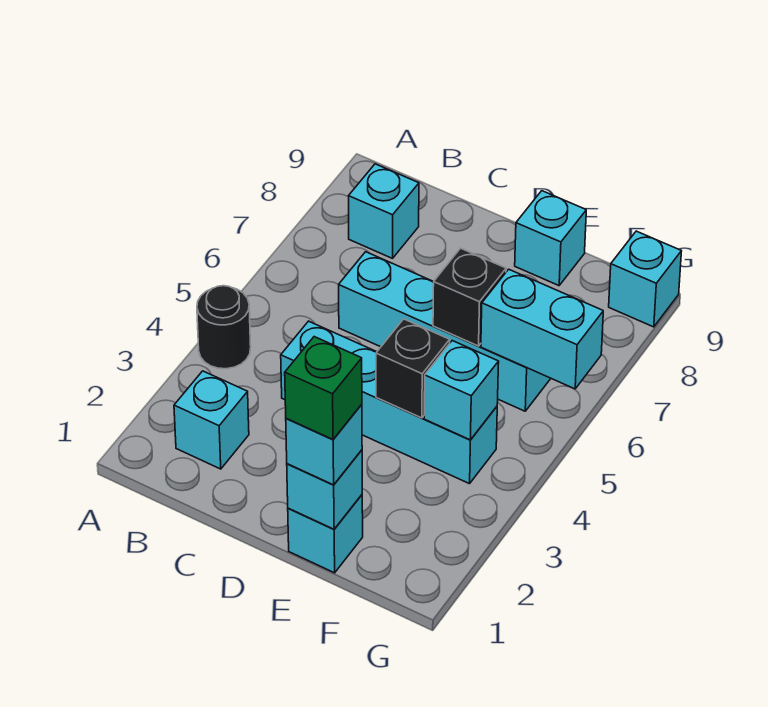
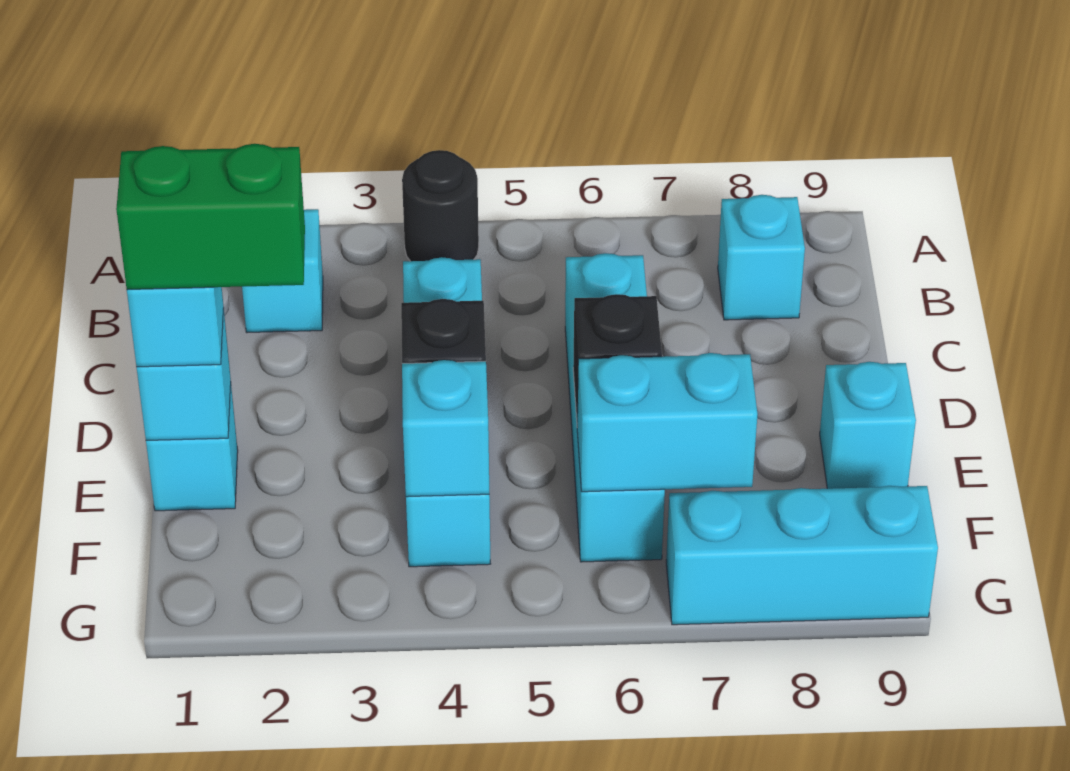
green brick E1 level 4 -> green brick E1:E2 level 4
cyan brick F6:G6 level 2 -> cyan brick F6:F7 level 2
cyan brick G9 level 1 -> cyan brick G7:G9 level 1

